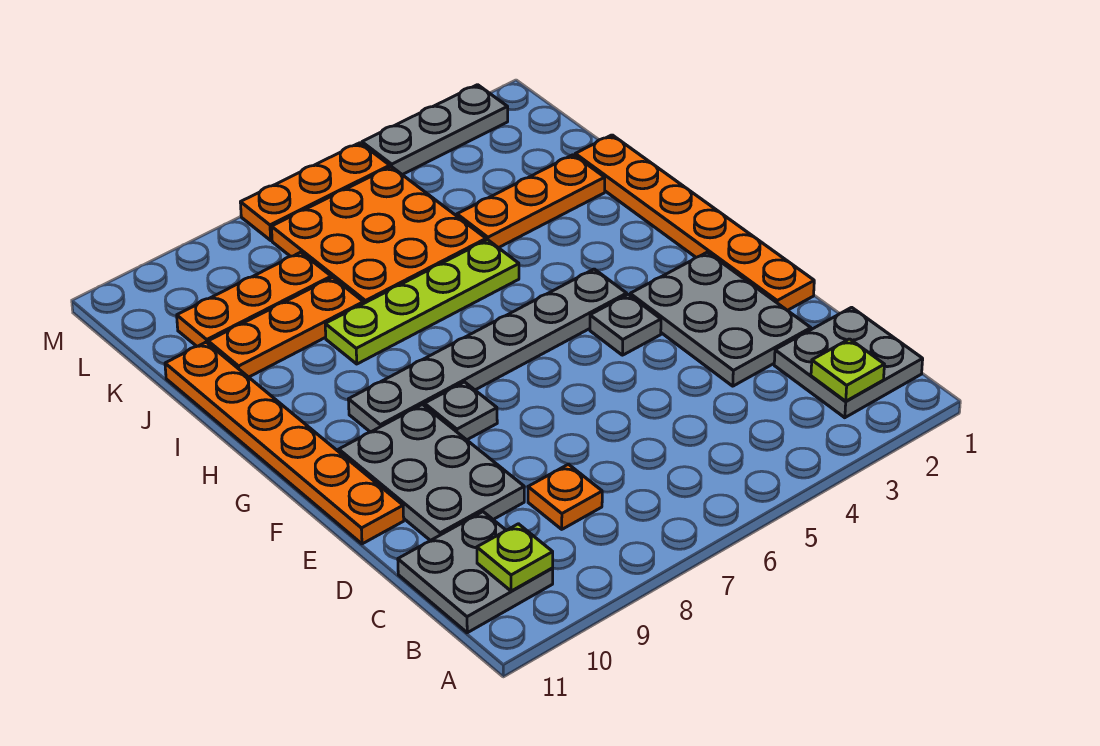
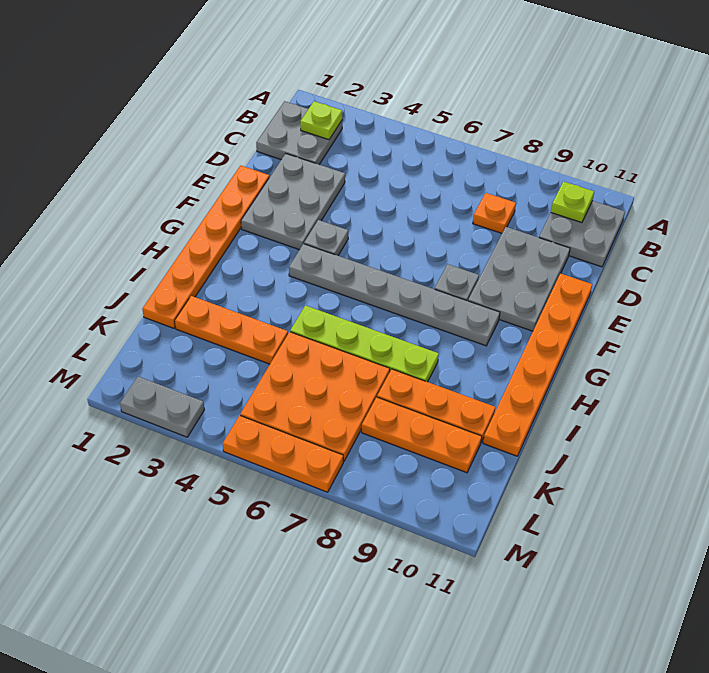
grey plate M2:M4 level 1 -> grey plate M2:M3 level 1

